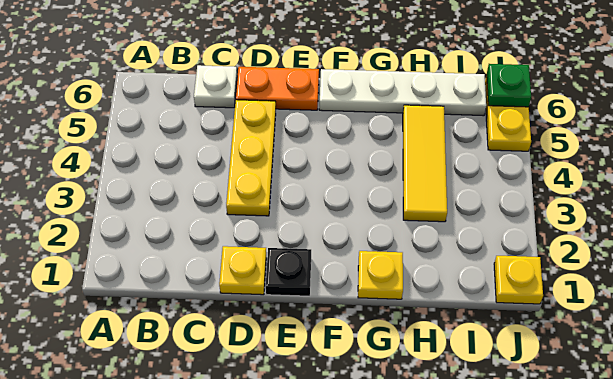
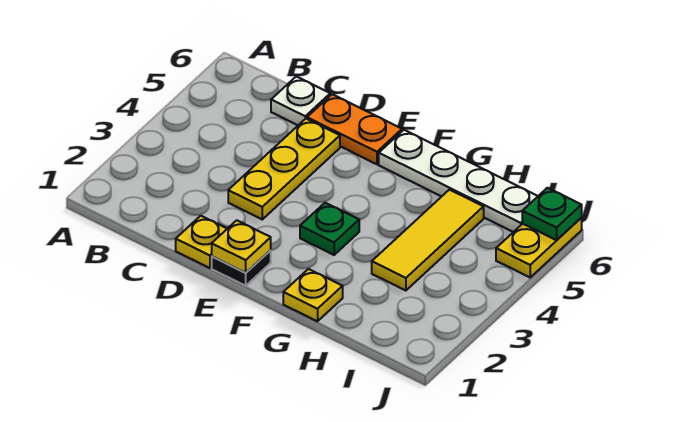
none -> green plate F3 level 1
yellow plate J1 level 1 -> yellow plate E1 level 2

